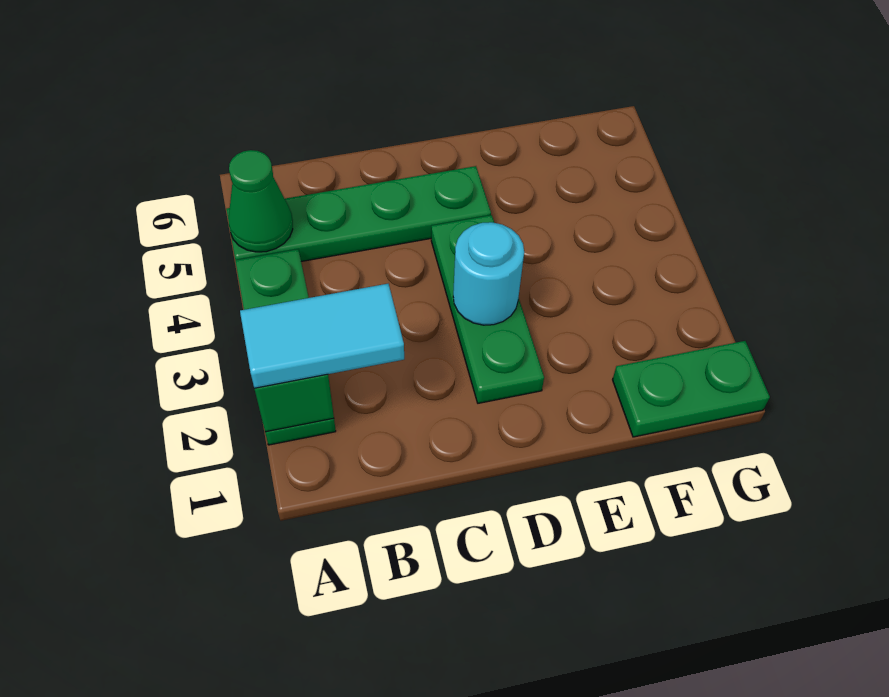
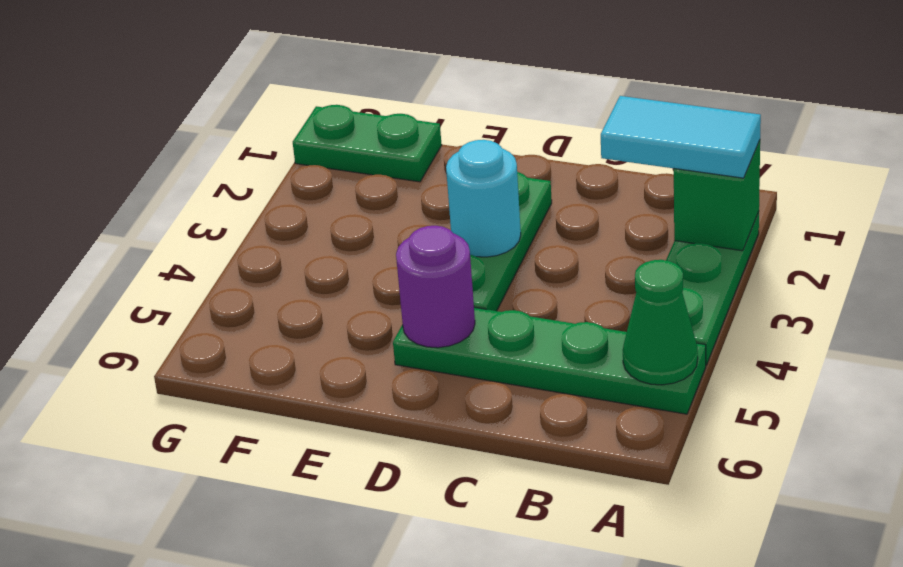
none -> purple round brick D5 level 2

